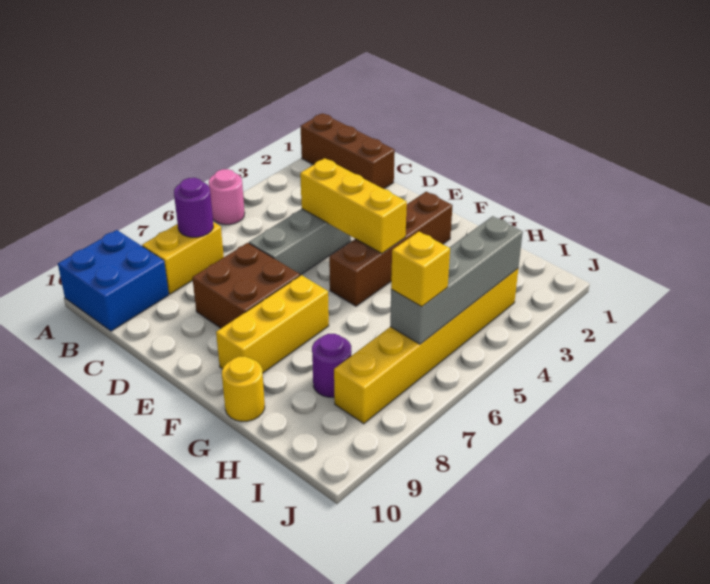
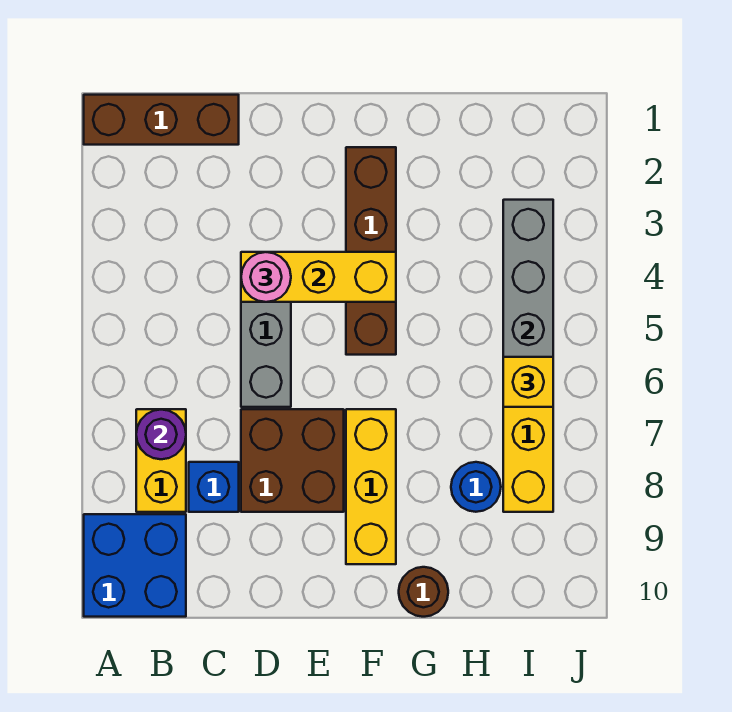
pink round brick A5 level 1 -> pink round brick D4 level 3
none -> blue brick C8 level 1
yellow round brick G10 level 1 -> brown round brick G10 level 1
purple round brick H8 level 1 -> blue round brick H8 level 1

